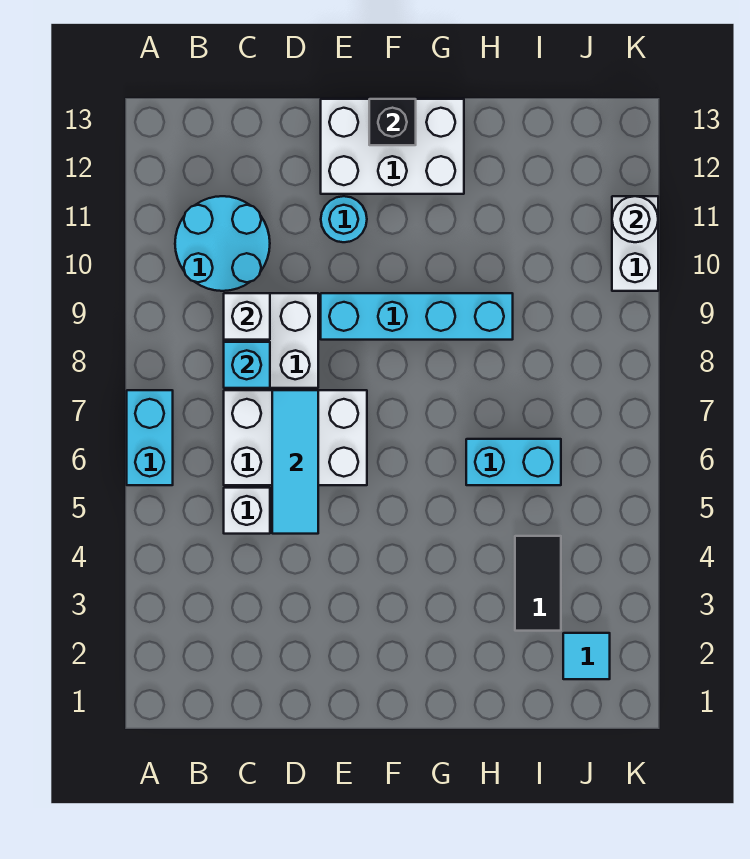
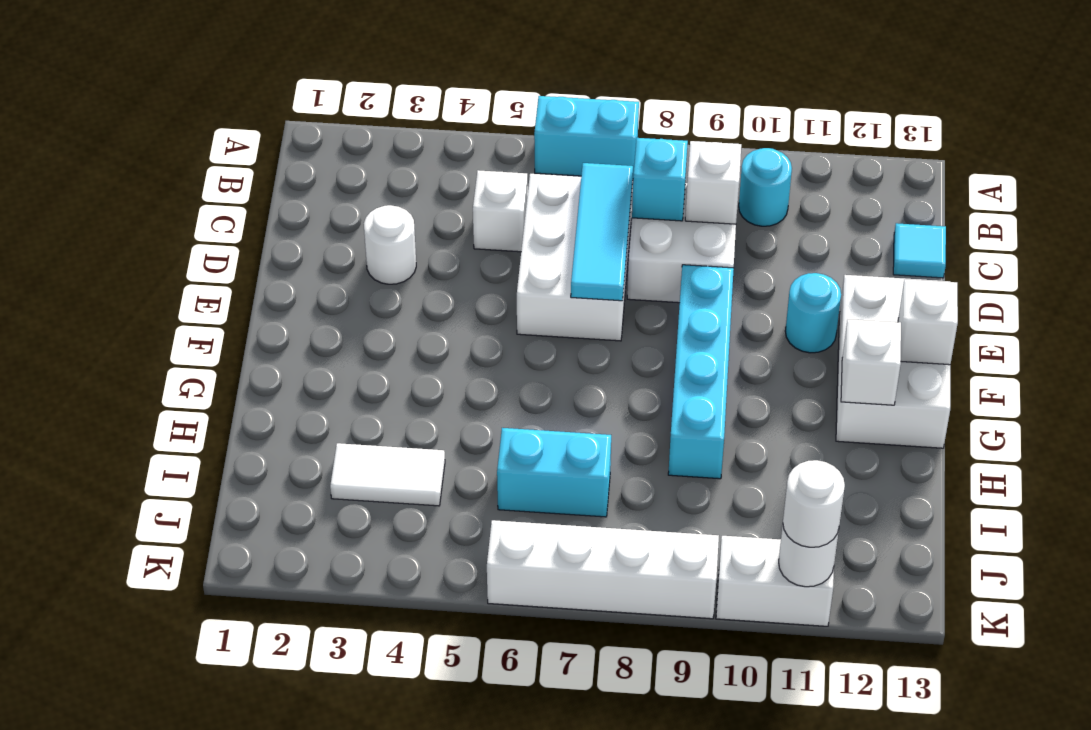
cyan round brick B10:C11 level 1 -> cyan round brick B10 level 1
none -> white round brick D3 level 1
cyan tile D5:D7 level 2 -> cyan tile C7:E7 level 2
black brick F13 level 2 -> white brick F13 level 2
none -> white brick G12 level 2
cyan brick H6:I6 level 1 -> cyan brick I6:I7 level 1
black tile I3:I4 level 1 -> white tile I3:I4 level 1
cyan tile J2 level 1 -> cyan tile C13 level 1
none -> white brick K6:K9 level 1
none -> white round brick K11 level 3

